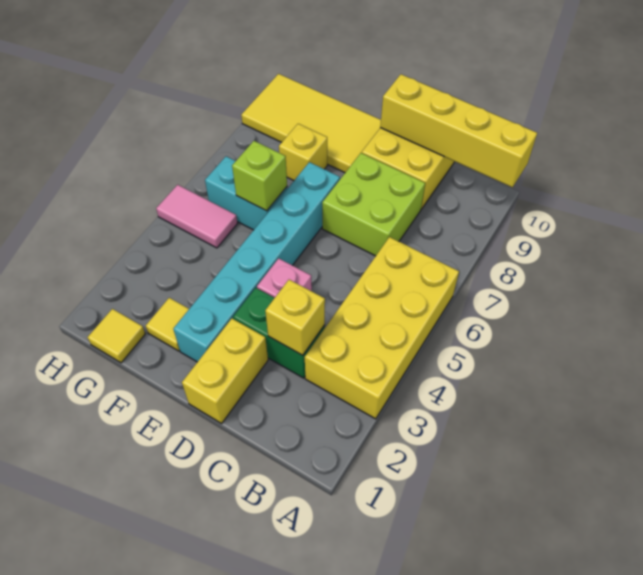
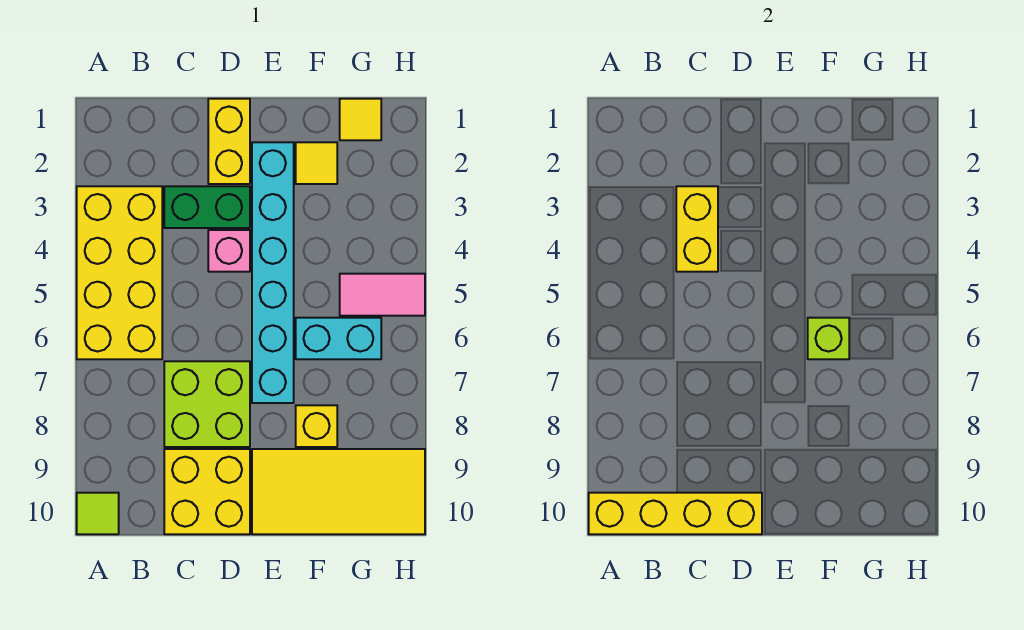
none -> lime tile A10 level 1
yellow brick C3 level 2 -> yellow brick C3:C4 level 2

